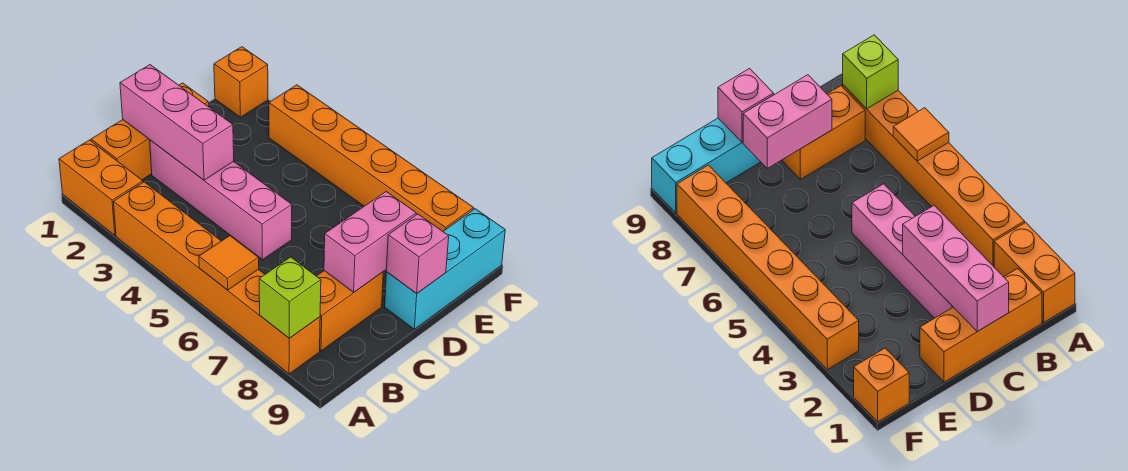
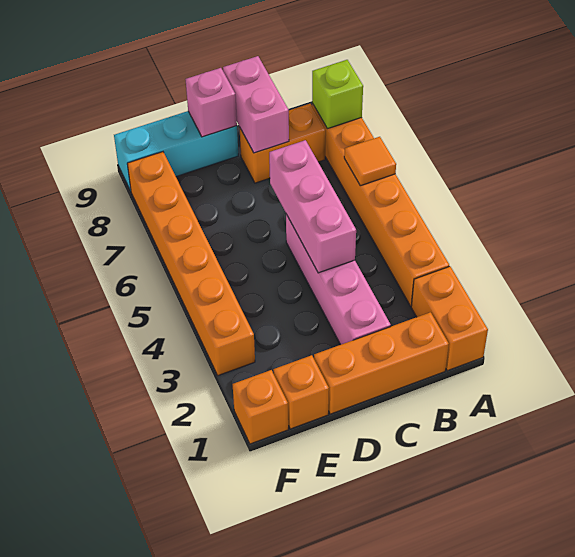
pink brick C1:C3 level 2 -> pink brick C4:C6 level 2
pink brick C8:D8 level 2 -> pink brick C8:C9 level 2
none -> orange brick E1 level 1

